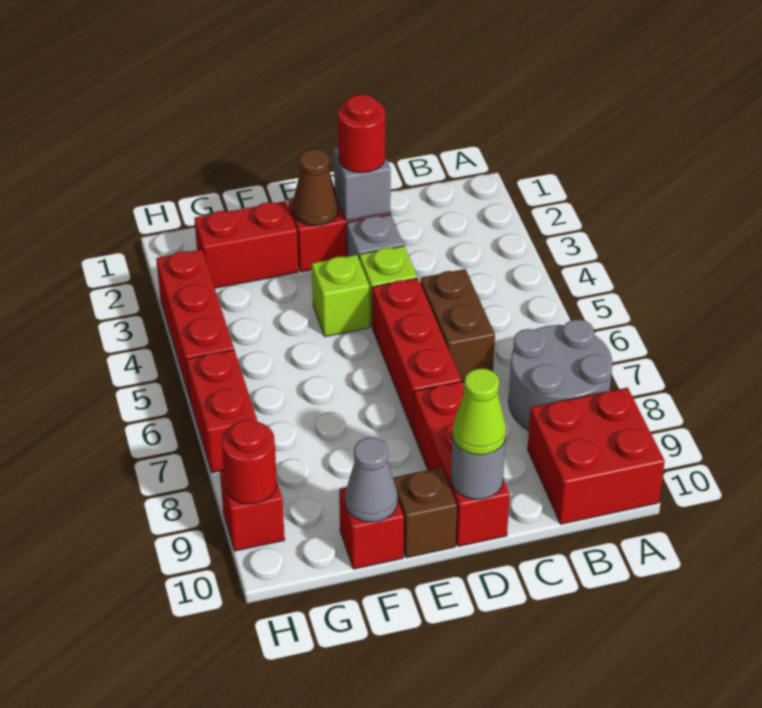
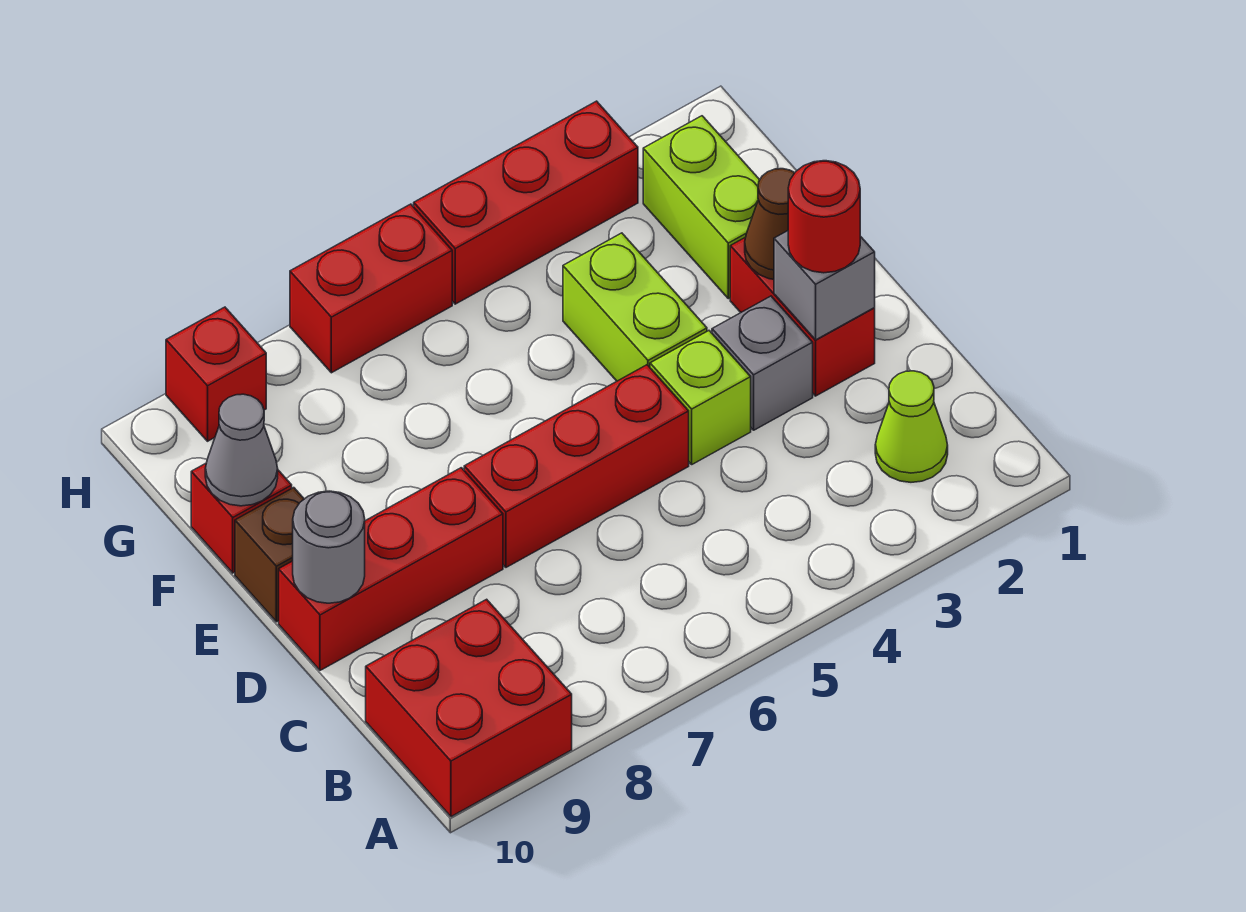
grey round brick A7:B8 level 1 -> none
brown brick C5:C6 level 1 -> none
lime cone D10 level 3 -> lime cone B2 level 1
lime brick E4 level 1 -> lime brick E4:F4 level 1
red brick F2:G2 level 1 -> lime brick F2:G2 level 1
red round brick H9 level 2 -> none

